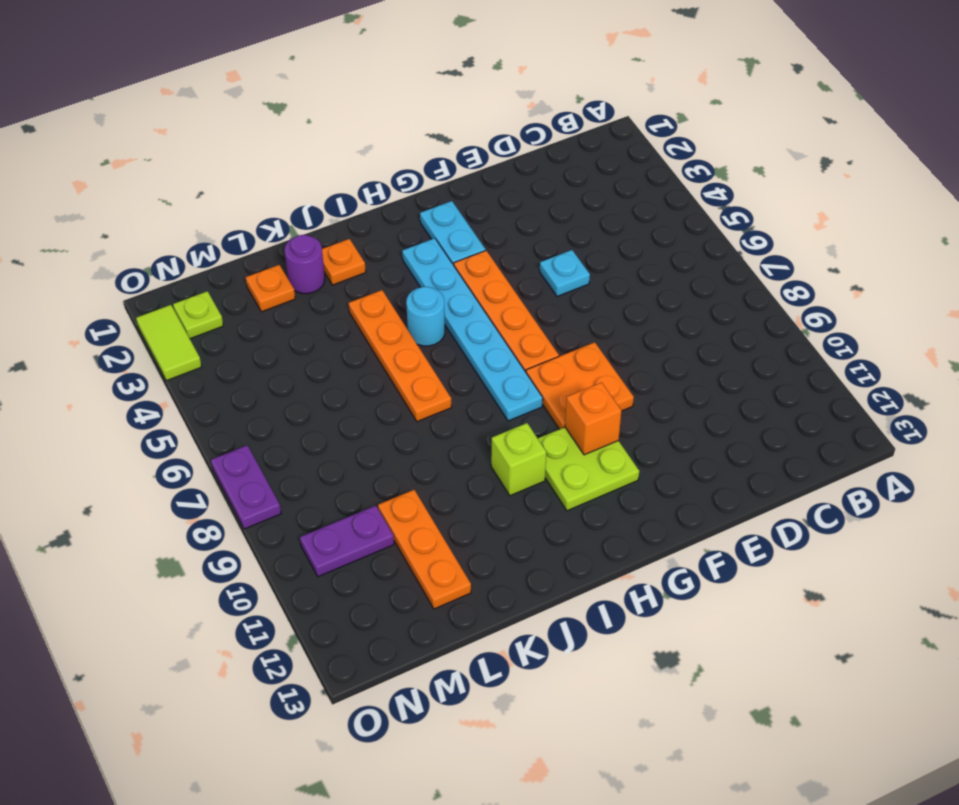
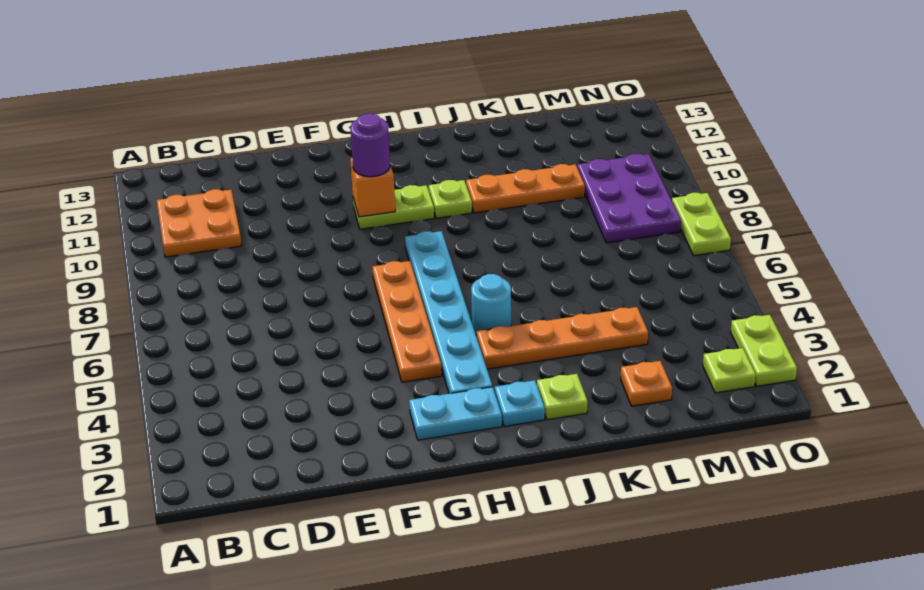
cyan plate E5 level 1 -> cyan plate I2 level 1
orange plate F8:G9 level 1 -> orange plate B10:C11 level 1
cyan plate G2:G3 level 1 -> cyan plate G2:H2 level 1
lime plate G10:H11 level 1 -> lime plate G10:H10 level 1
lime brick I10 level 1 -> lime plate I10 level 1
orange plate J2 level 1 -> lime plate J2 level 1
orange plate J4:J7 level 1 -> orange plate I4:L4 level 1
purple round brick K2 level 1 -> purple round brick G10 level 3
orange plate L10:L12 level 1 -> orange plate J10:L10 level 1
purple plate M10:N10 level 1 -> purple plate M8:N10 level 1
lime tile O2:O3 level 1 -> lime plate O2:O3 level 1
purple plate O7:O8 level 1 -> lime plate O7:O8 level 1

